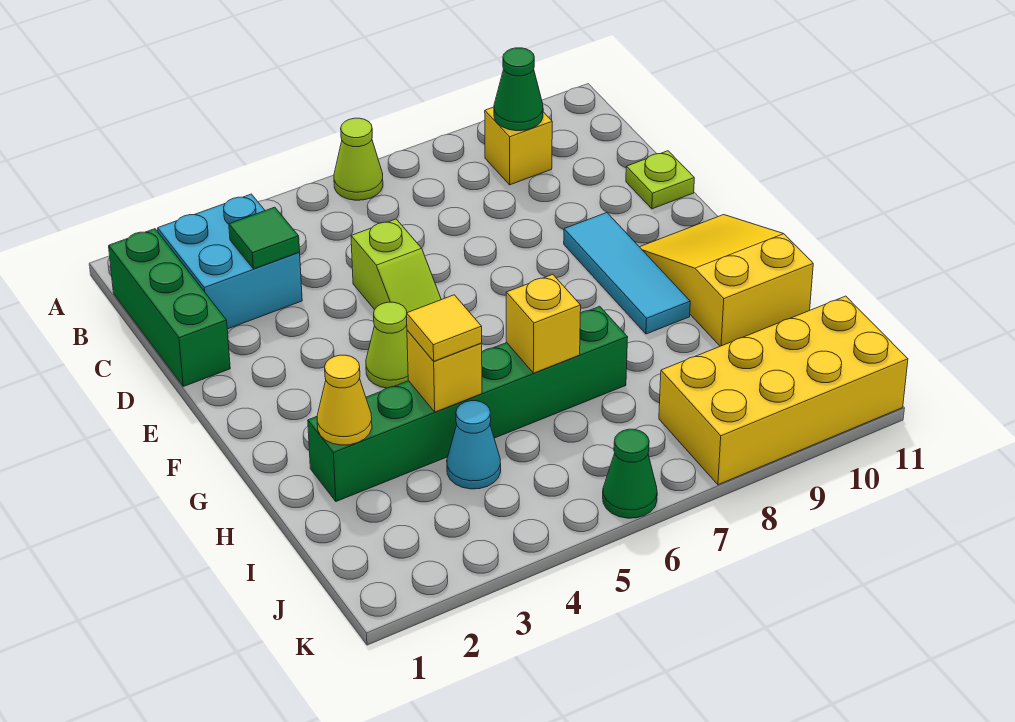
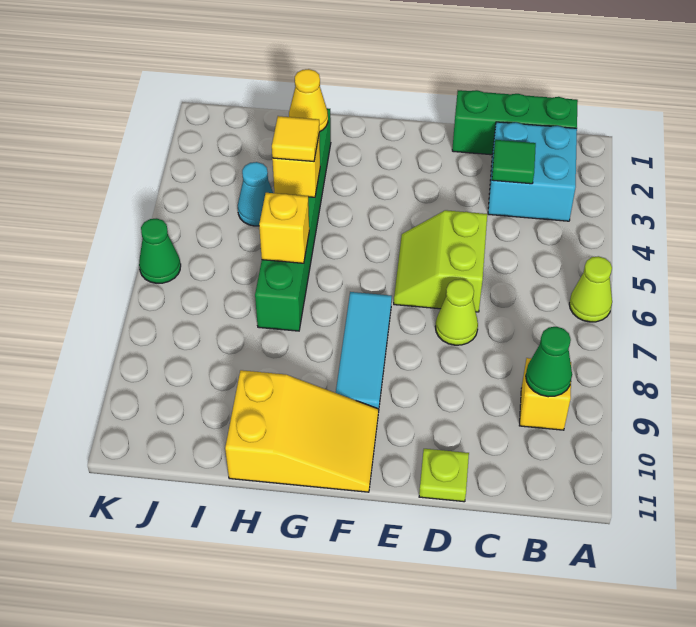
lime slope D5:E5 level 1 top D -> lime slope D5:E6 level 1 top D
cyan tile E9:G9 level 1 -> cyan tile F7:F9 level 1
lime cone F4 level 1 -> lime cone D7 level 1
yellow brick J8:K11 level 1 -> none

